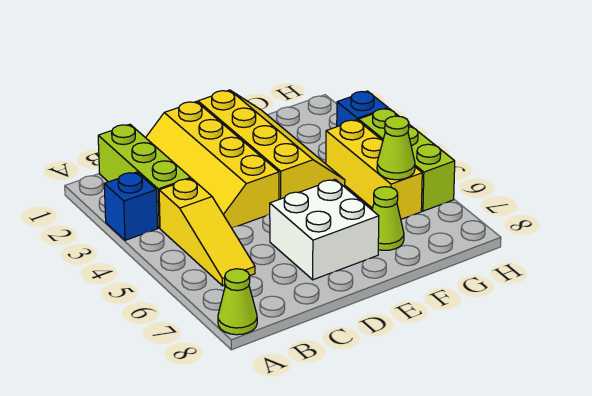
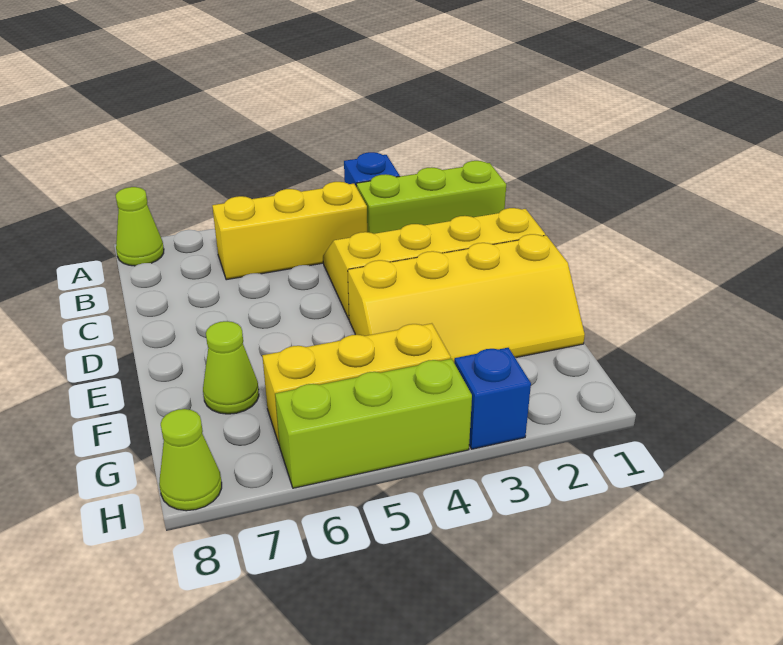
yellow slope B4:B6 level 1 top 4 -> yellow brick B4:B6 level 1
white brick D6:E7 level 1 -> none
lime cone G6 level 2 -> lime cone H8 level 1

